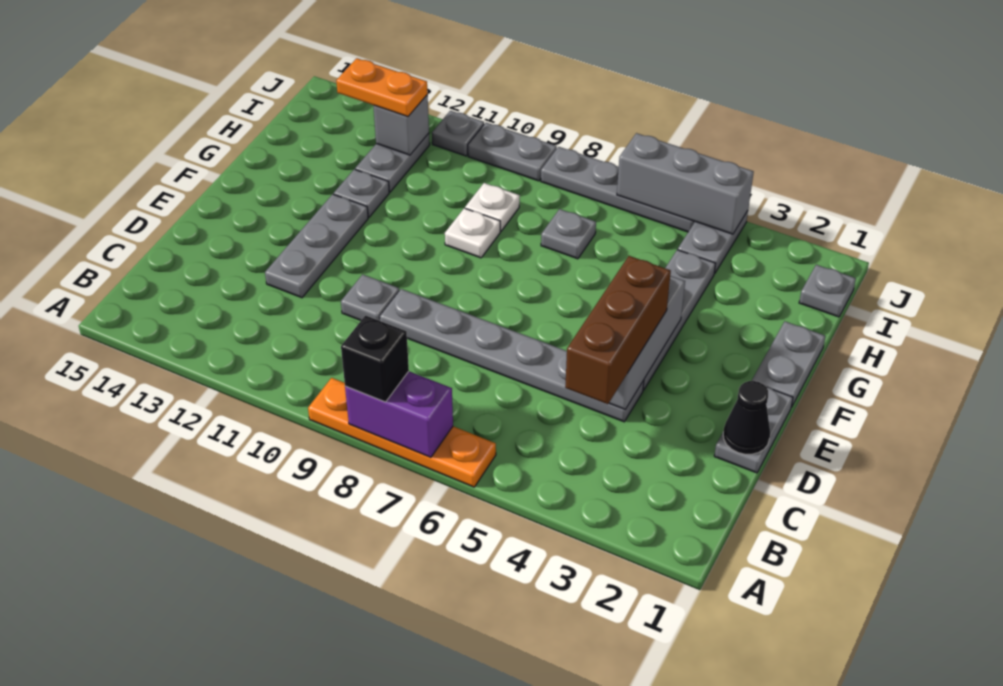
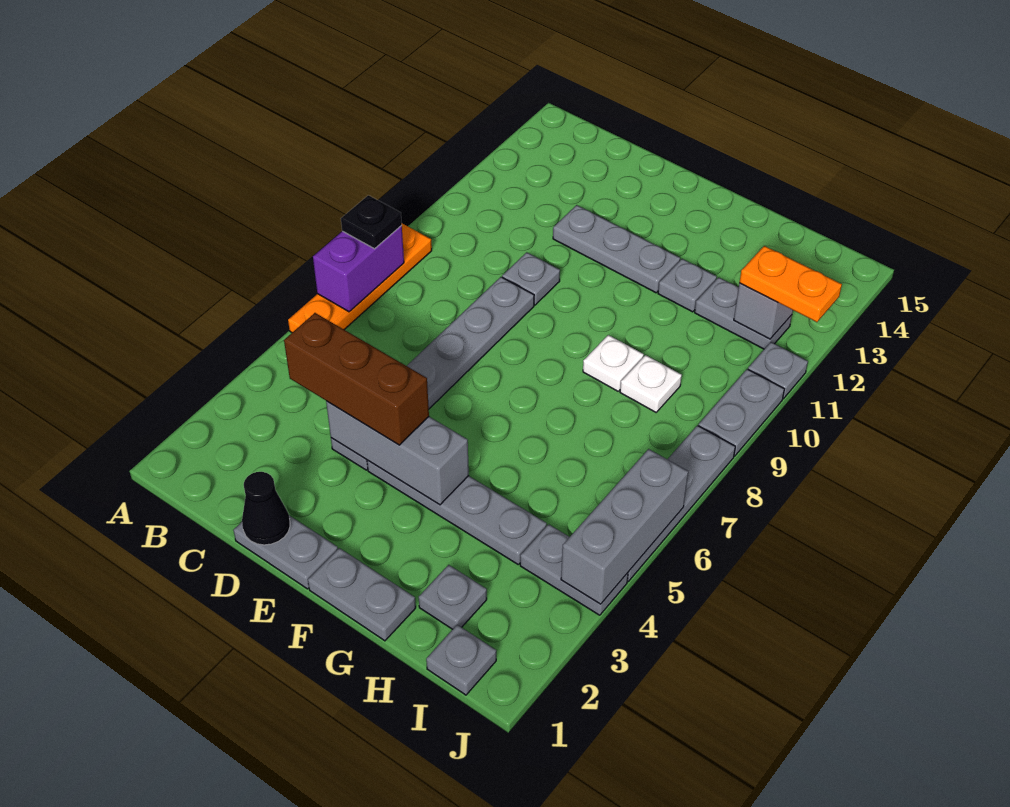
black brick A8 level 3 -> black plate A8 level 3
grey plate H7 level 1 -> grey plate H2 level 1
orange plate I12:I13 level 3 -> orange plate I12:J12 level 3

